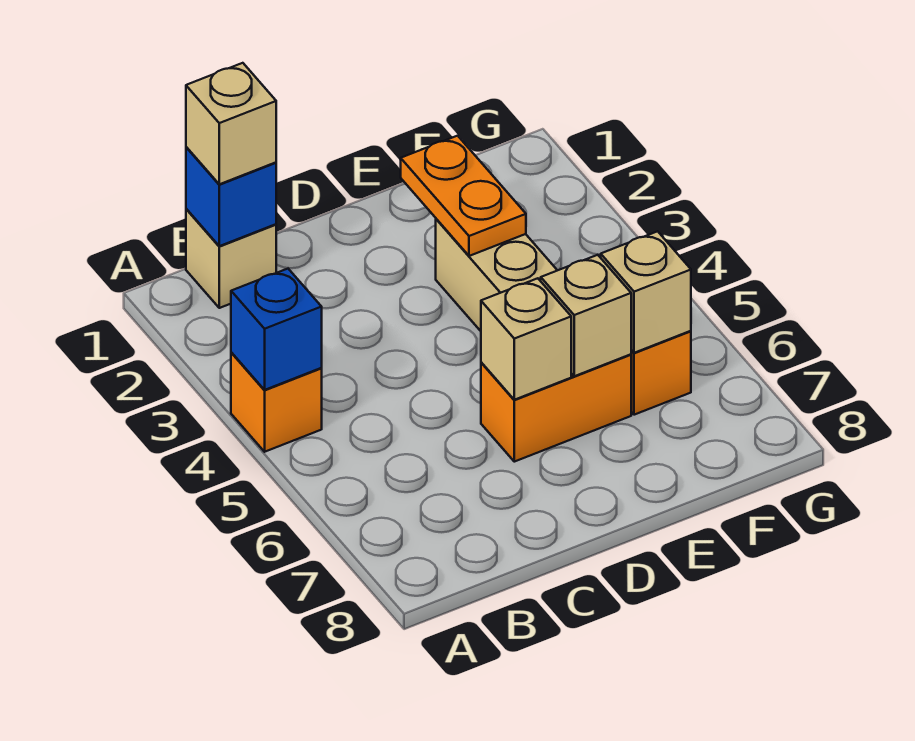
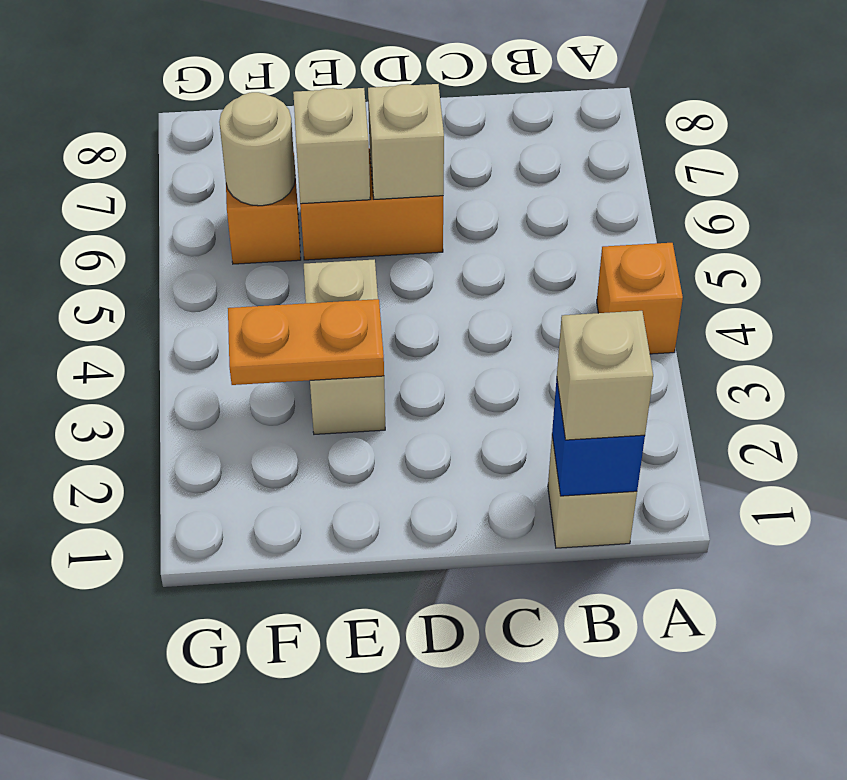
blue brick A4 level 2 -> none
orange plate E2:E3 level 2 -> orange plate E3:F3 level 2
tan brick F6 level 2 -> tan round brick F6 level 2

